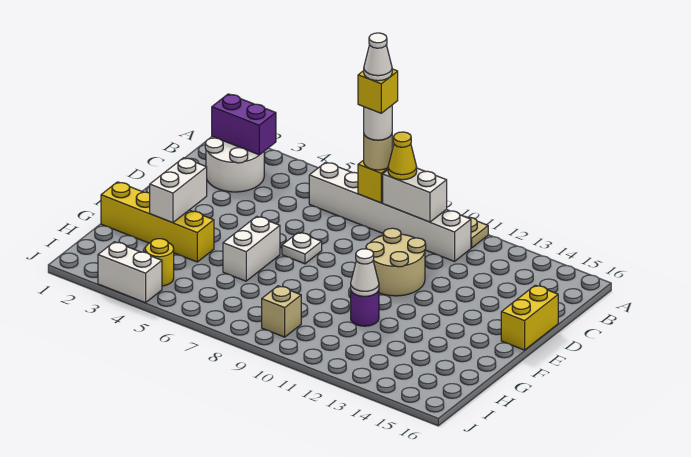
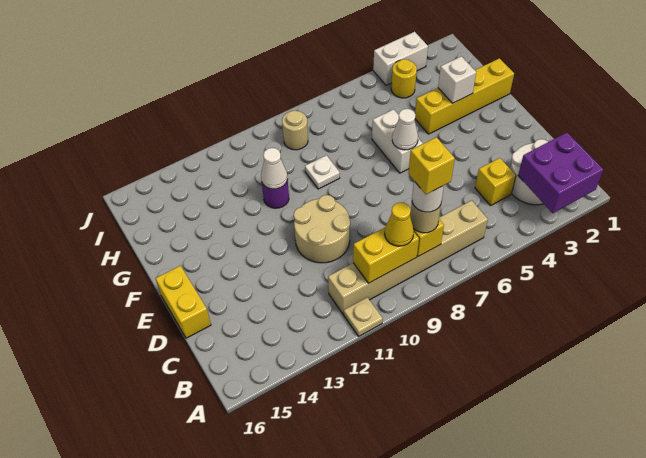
purple brick B2:B3 level 2 -> purple brick A2:B3 level 2
white brick B6:B11 level 1 -> tan brick B6:B11 level 1
white cone B8 level 6 -> white cone F6 level 2
white brick B9:B10 level 2 -> yellow brick B9:B10 level 2
none -> yellow brick C4 level 1
white plate E7 level 1 -> white plate G9 level 1
white brick F3:G3 level 2 -> white brick G3 level 2
tan brick I9 level 1 -> tan round brick I9 level 1

